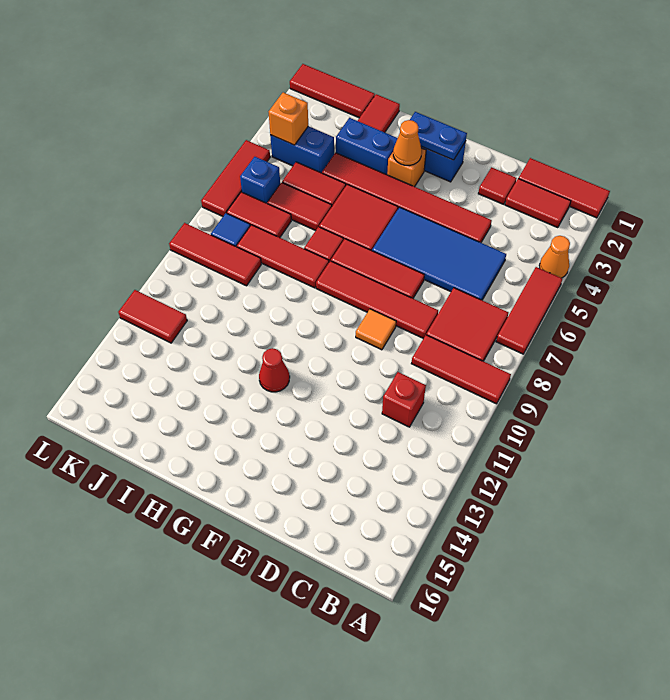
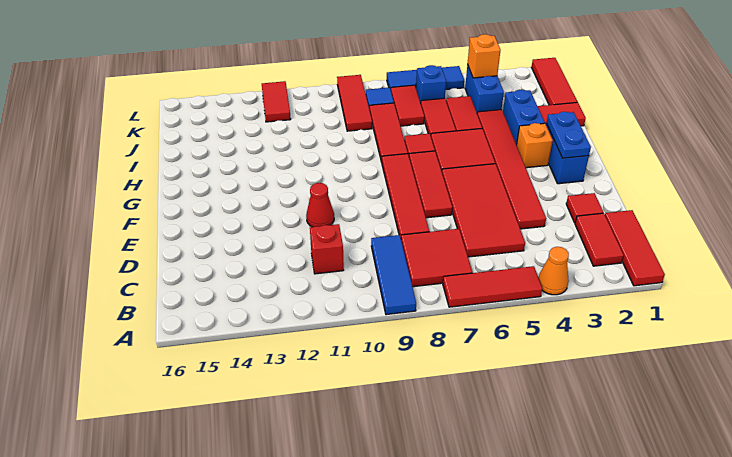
red tile A9:C9 level 1 -> blue tile A9:C9 level 1
blue tile C5:F6 level 1 -> red tile C5:F6 level 1
orange tile E9 level 1 -> none
orange cone G3 level 2 -> none
red cone G12 level 1 -> red cone E11 level 1
red tile L5:L7 level 1 -> blue tile L5:L7 level 1

